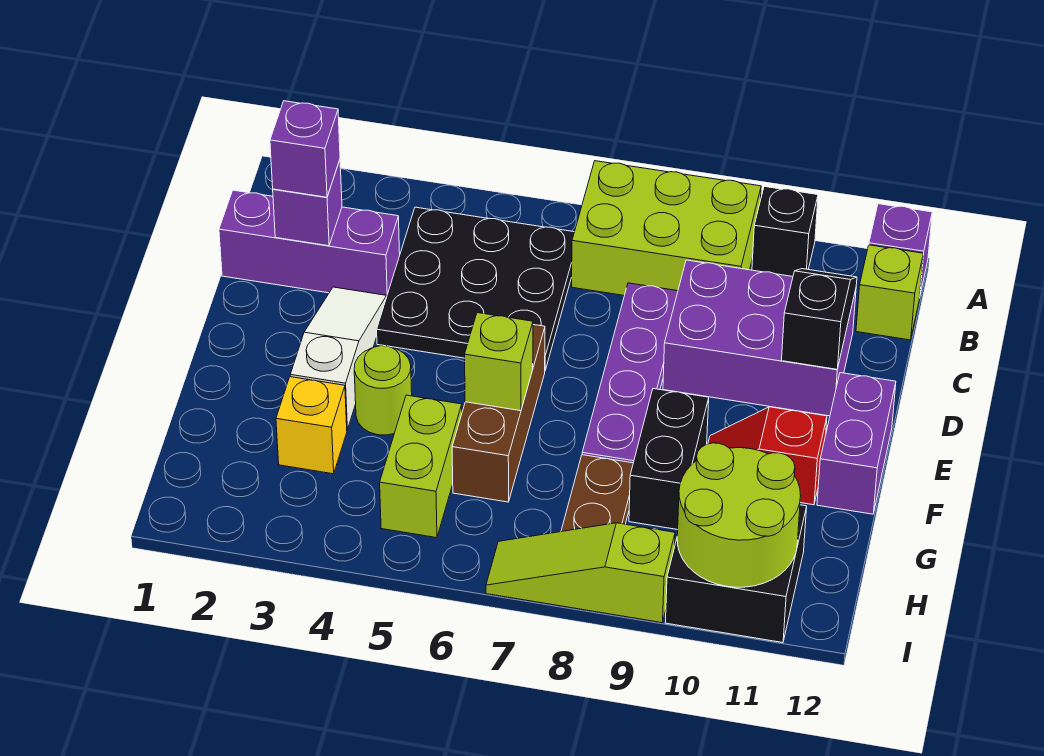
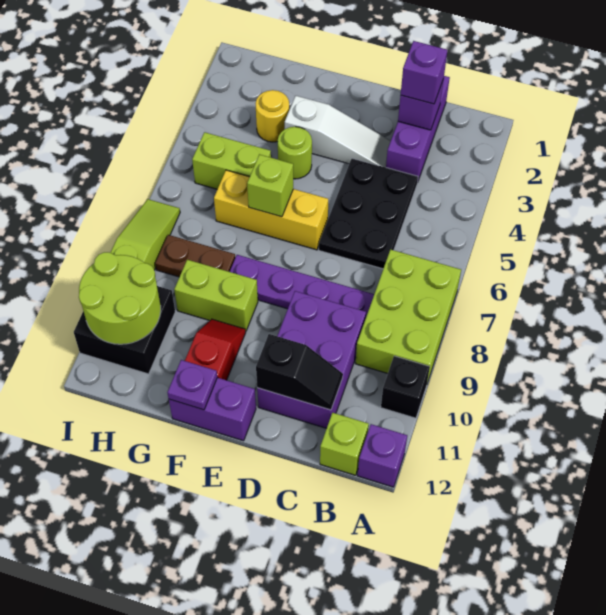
black plate B4:D6 level 1 -> black plate C4:D6 level 1
brown brick E6:G6 level 1 -> yellow brick E6:G6 level 1
black brick F9:G9 level 1 -> lime brick F9:G9 level 1
none -> purple plate F12 level 2
yellow brick G3 level 1 -> yellow round brick G3 level 1

